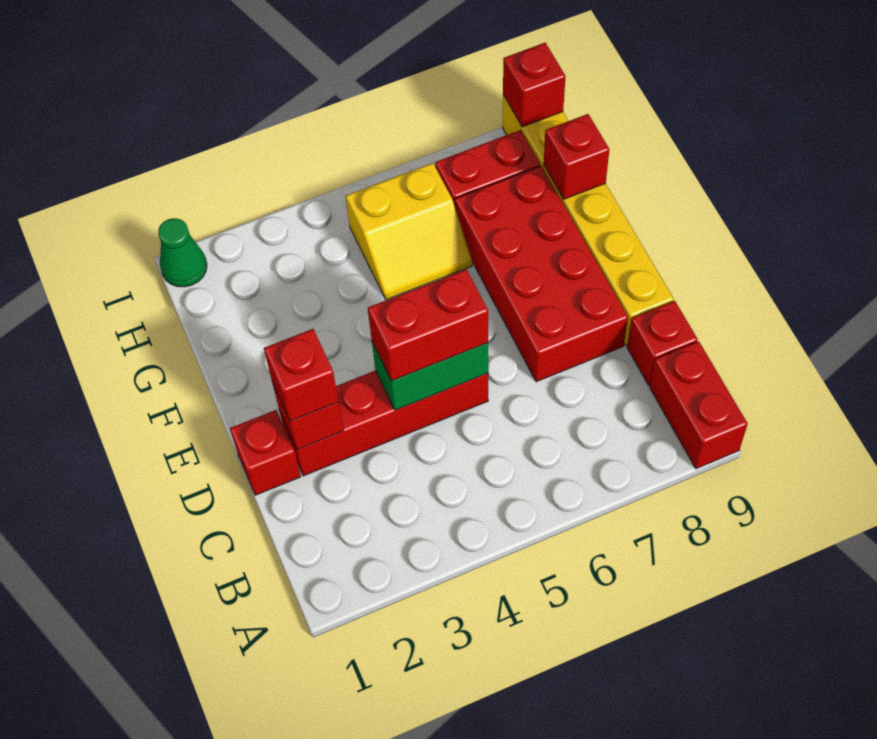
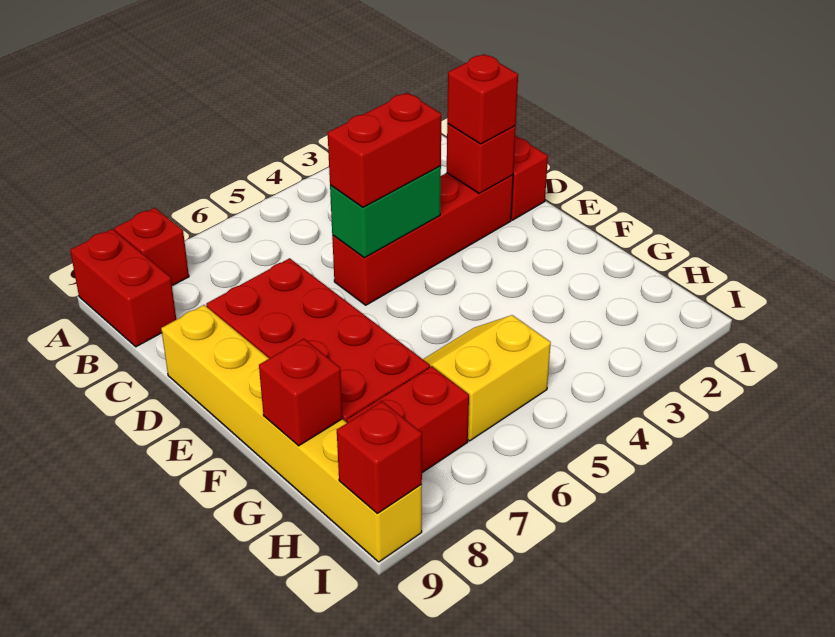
red brick C9 level 1 -> red brick A8 level 1
green cone I1 level 1 -> none

